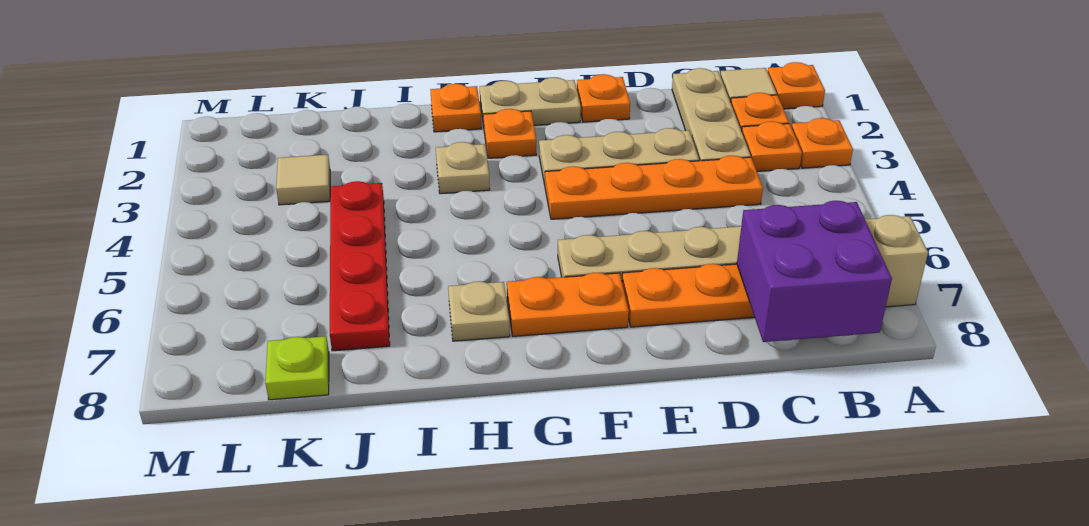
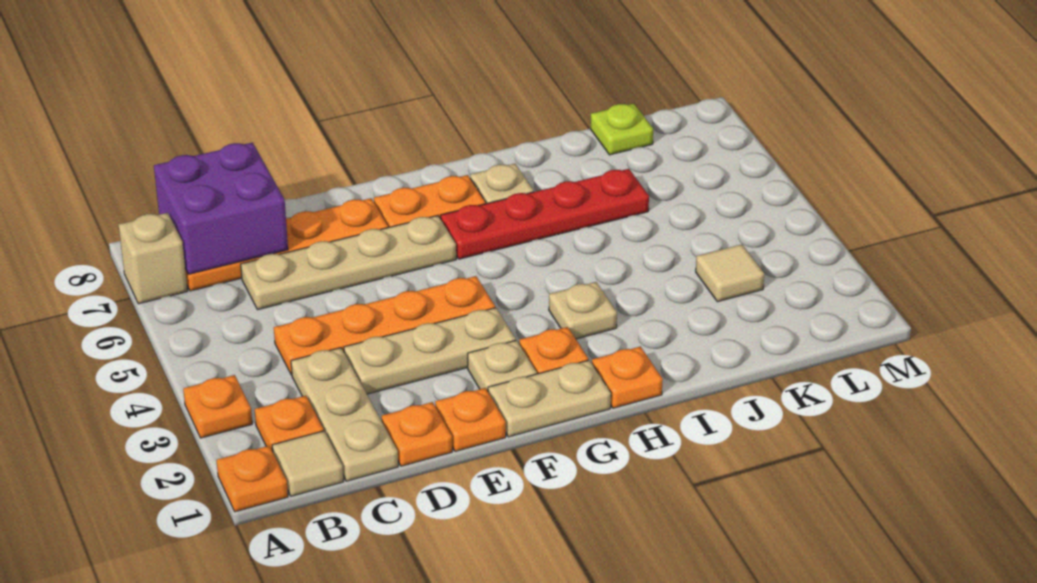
orange plate B3 level 1 -> orange plate D1 level 1
none -> tan plate F2 level 1
red plate J4:J7 level 1 -> red plate G6:J6 level 1

